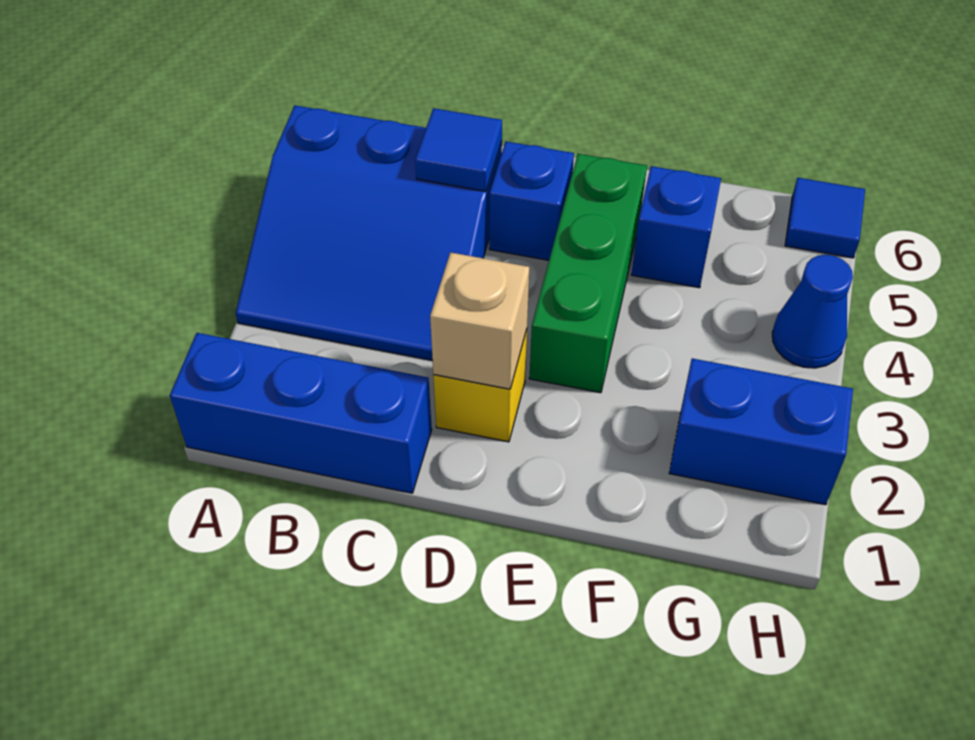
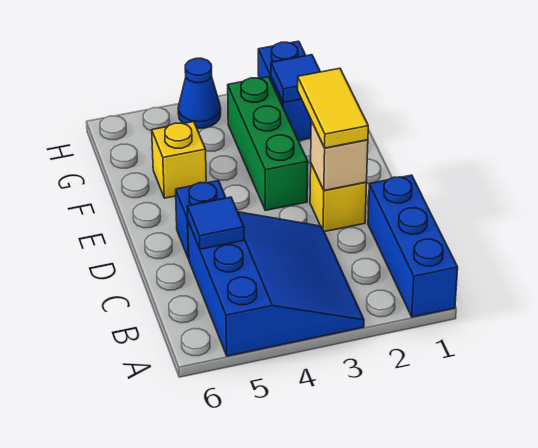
none -> yellow tile D2:E2 level 3
green brick E3:E5 level 1 -> green brick E3:G3 level 1
blue brick F5 level 1 -> yellow brick F5 level 1
blue tile H6 level 1 -> blue tile G2 level 2

